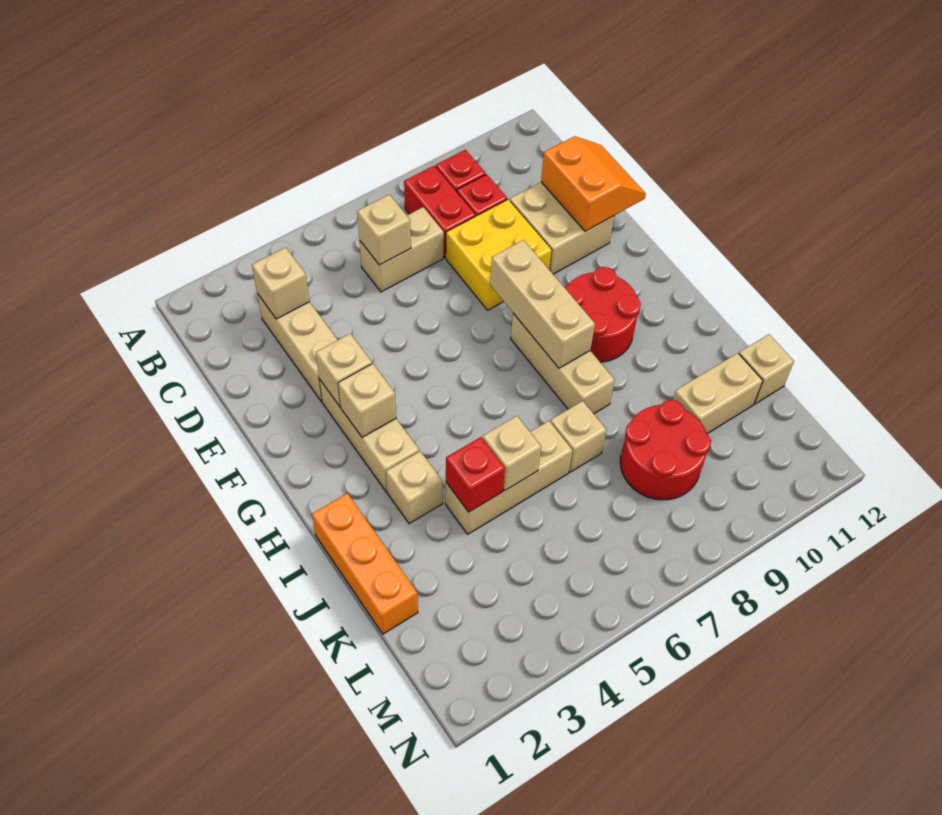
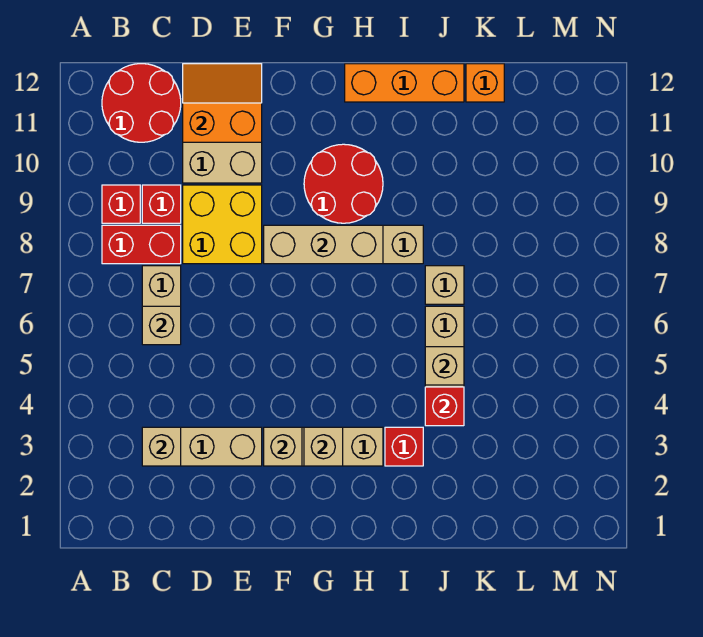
orange brick I1:K1 level 1 -> orange brick H12:J12 level 1
tan brick I3 level 1 -> red brick I3 level 1
red round brick K8:L9 level 1 -> red round brick B11:C12 level 1
tan brick K10:K11 level 1 -> none
tan brick K12 level 1 -> orange brick K12 level 1

